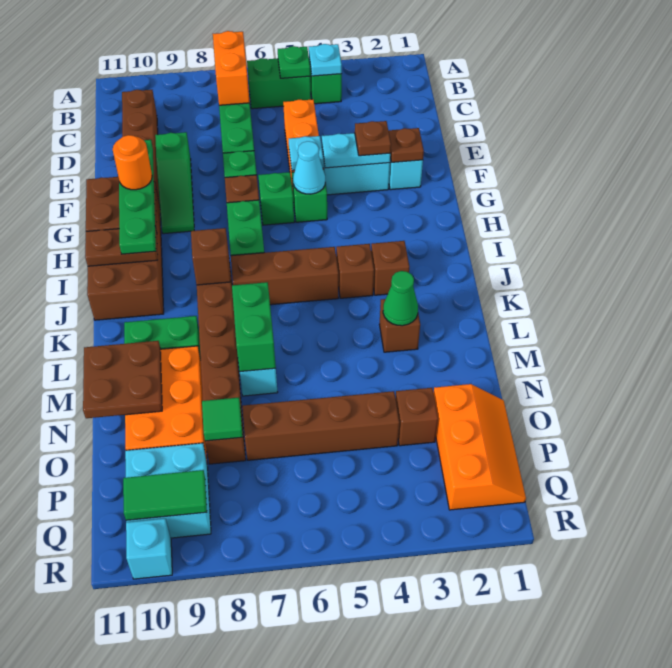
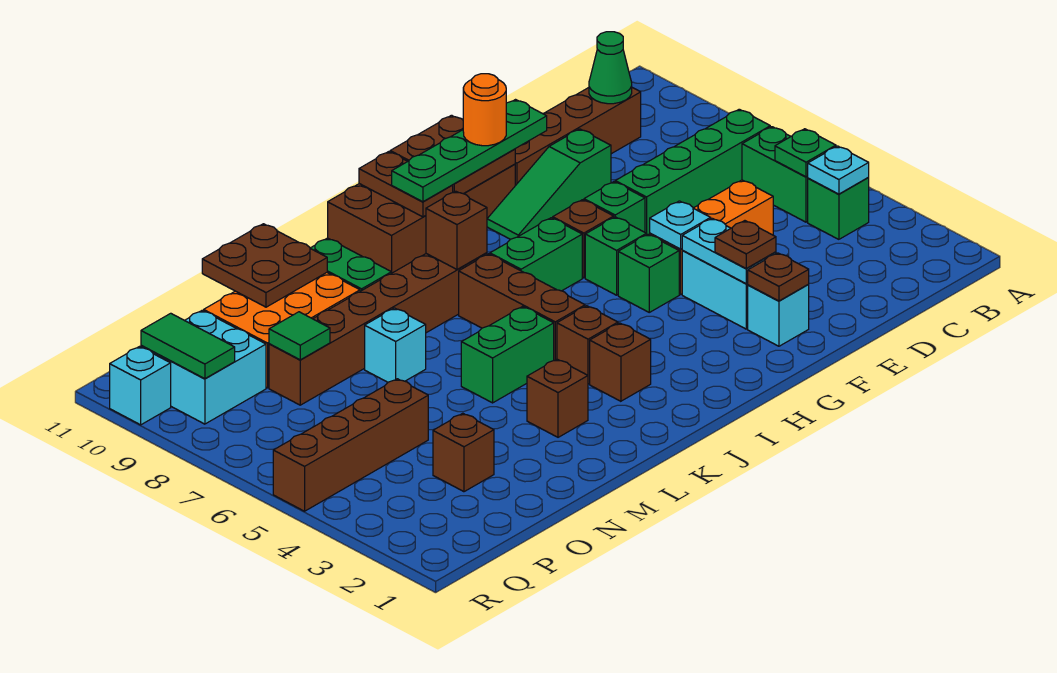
orange brick B7:C7 level 2 -> none
cyan cone G5 level 2 -> none
green cone L3 level 2 -> green cone C10 level 2
green brick L7:M7 level 2 -> green brick K5:L5 level 1
orange slope O1:Q2 level 1 top 2 -> none
brown brick O4:O7 level 1 -> brown brick O5:R5 level 1

